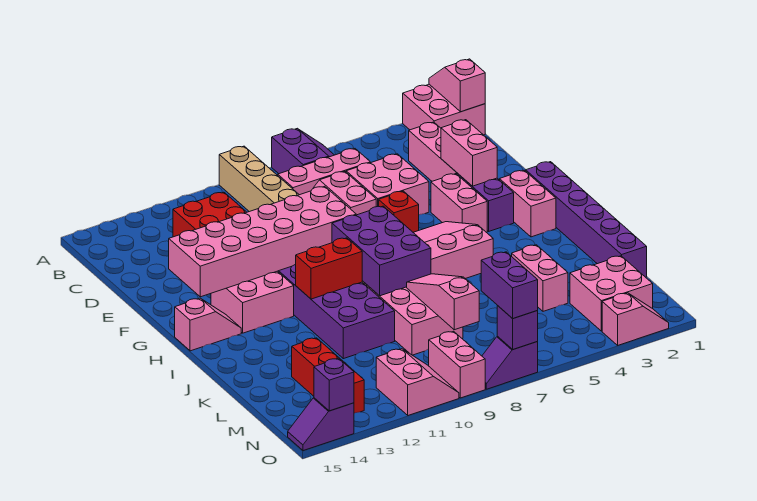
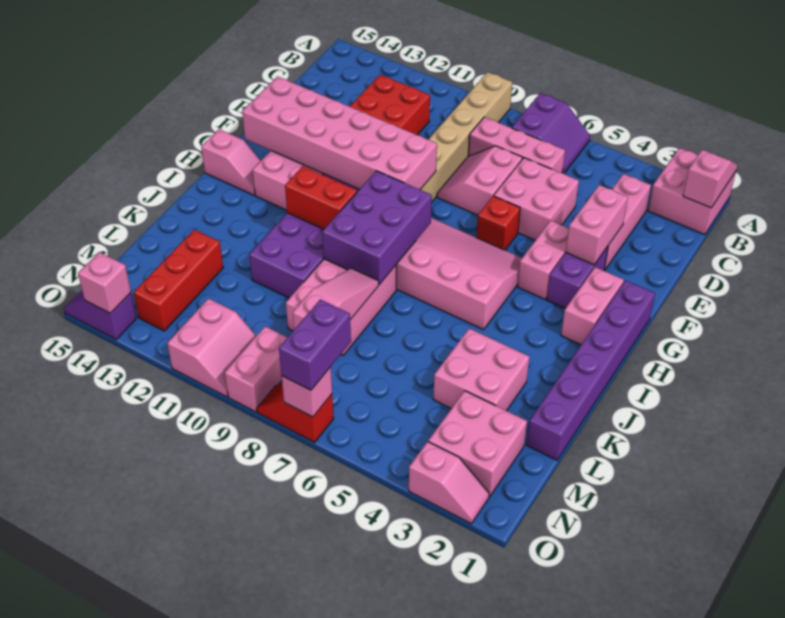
pink brick K4:L4 level 1 -> pink brick K3:L4 level 1
purple slope O7:O8 level 1 top 7 -> red slope O7:O8 level 1 top 7
purple brick O7 level 2 -> pink brick O7 level 2
purple brick O14 level 2 -> pink brick O14 level 2

